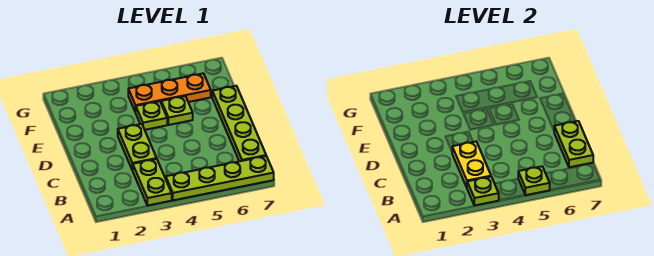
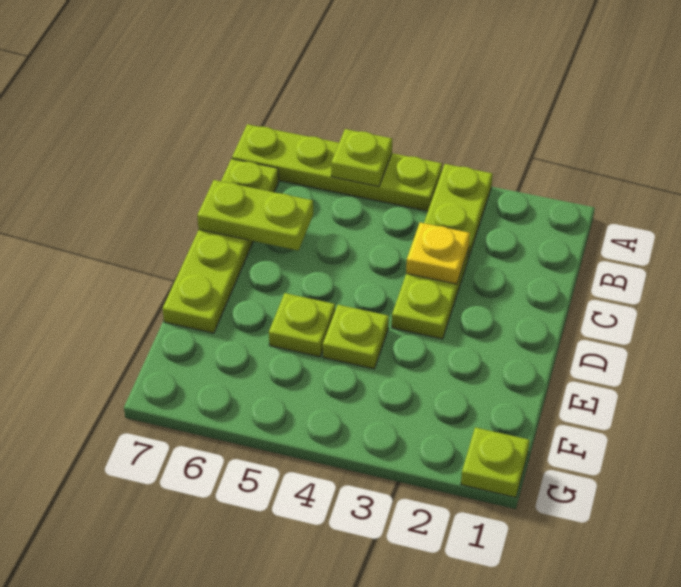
lime plate A3 level 2 -> lime plate G1 level 1
yellow plate B3:C3 level 2 -> yellow plate C3 level 2
lime plate B7:C7 level 2 -> lime plate C6:C7 level 2
orange plate F4:F6 level 1 -> none

